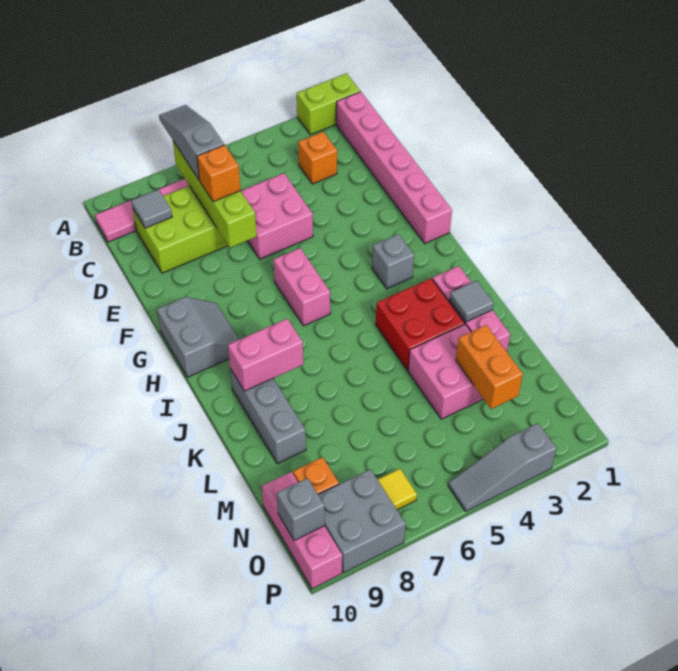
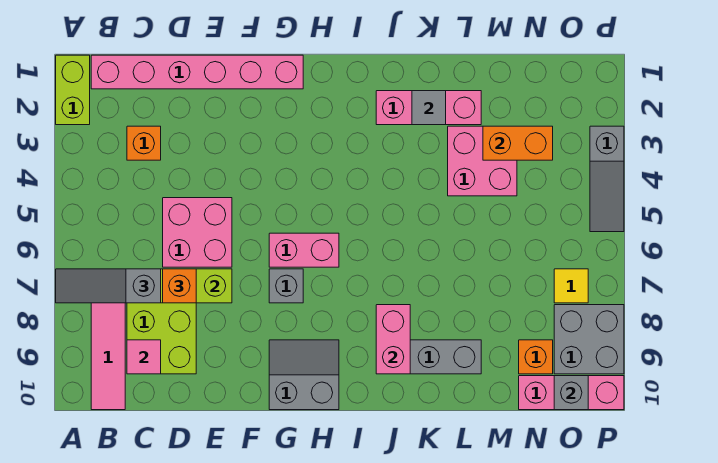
grey tile C9 level 2 -> pink tile C9 level 2
grey brick H3 level 1 -> grey brick G7 level 1
red brick J3:K4 level 1 -> none

